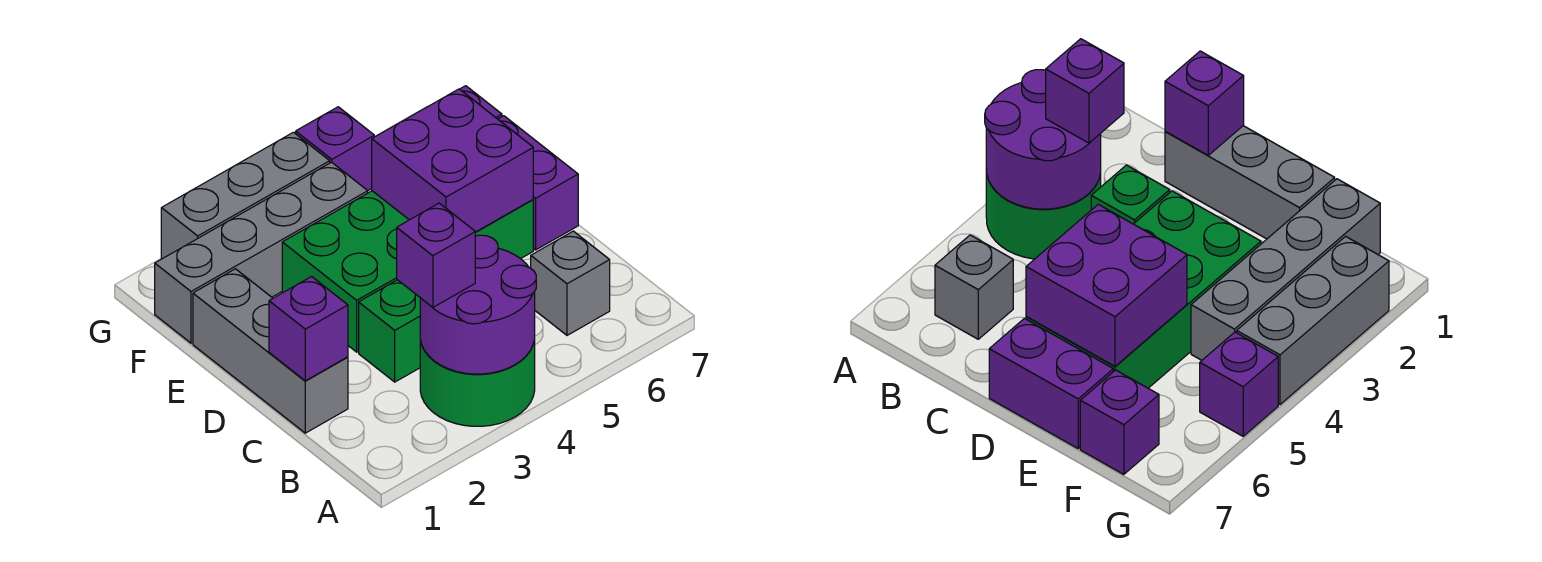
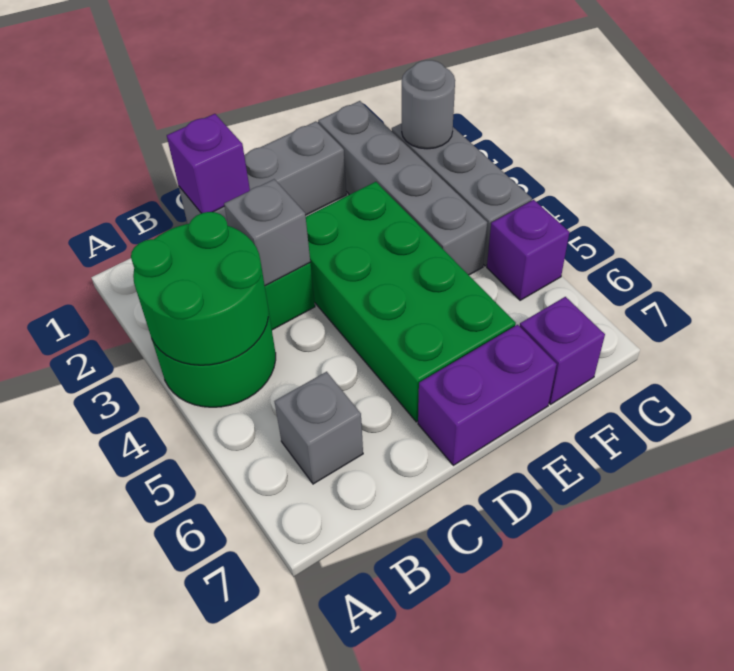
purple round brick A3:B4 level 2 -> green round brick A3:B4 level 2
purple brick B3 level 3 -> none
none -> grey brick C3 level 2
purple brick D5:E6 level 2 -> none
none -> grey round brick G2 level 2

